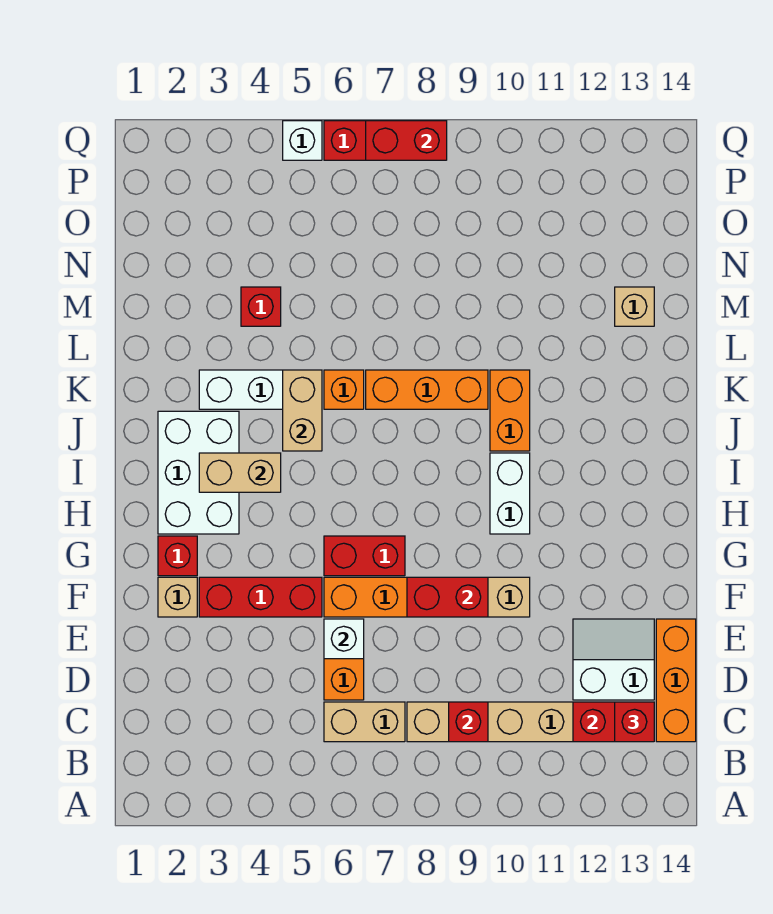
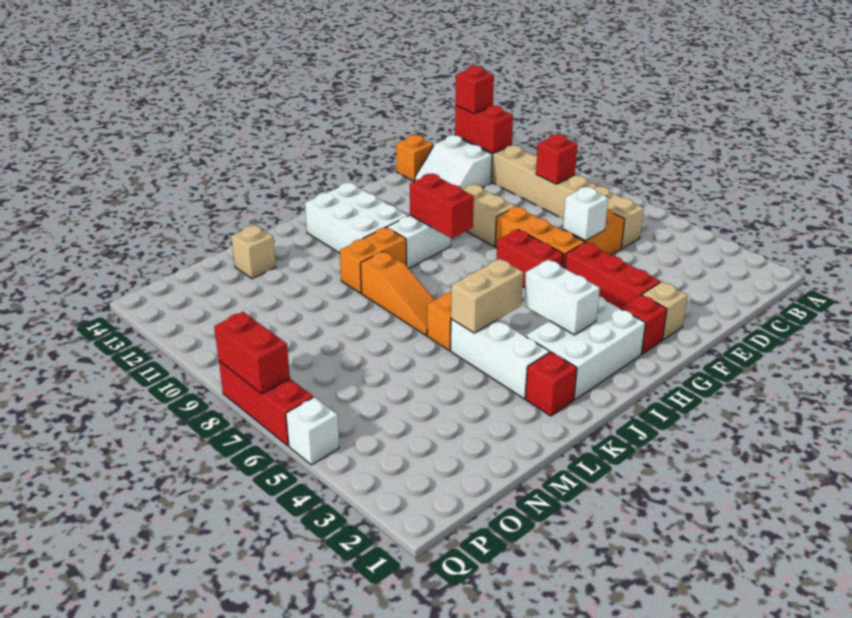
orange brick C14:E14 level 1 -> orange brick E14 level 1
red brick F8:F9 level 2 -> red brick H9:H10 level 2
tan brick I3:I4 level 2 -> white brick I3:I4 level 2
none -> white brick I11:J13 level 1
orange brick K7:K9 level 1 -> orange slope K7:K9 level 1 top 9
red brick M4 level 1 -> red brick K2 level 1

